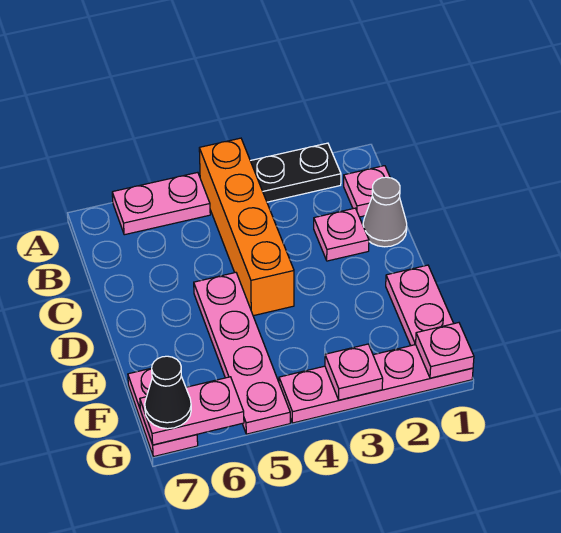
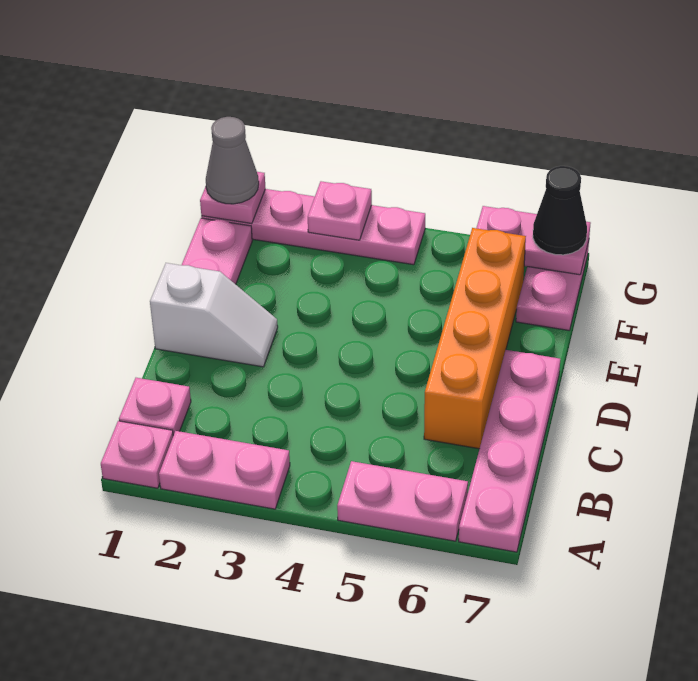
black plate A2:A3 level 1 -> pink plate A2:A3 level 1
orange brick A4:D4 level 1 -> orange brick C6:F6 level 1
grey cone C1 level 1 -> grey cone G1 level 3
pink plate C2 level 1 -> pink plate A1 level 1
none -> white slope D1:D2 level 1 top 1
pink plate D5:G5 level 1 -> pink plate A7:D7 level 1

